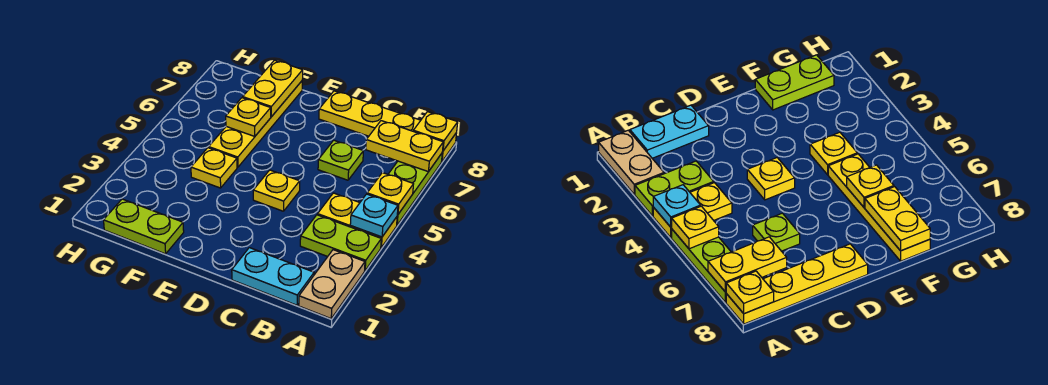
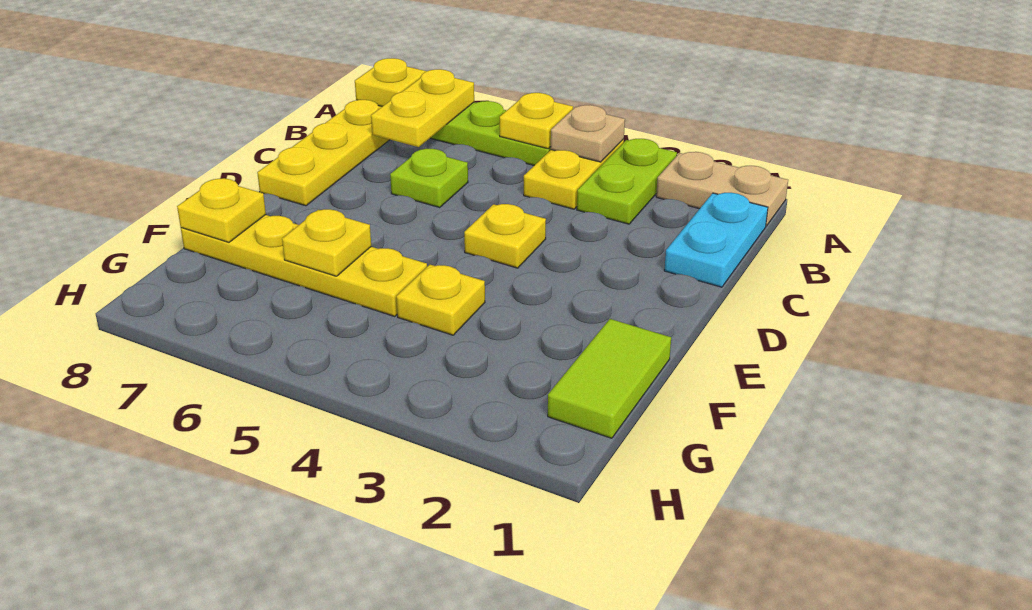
cyan plate A4 level 2 -> tan plate A4 level 2
lime plate F1:G1 level 1 -> lime tile F1:G1 level 1
yellow plate F7:F8 level 2 -> yellow plate F8 level 2

